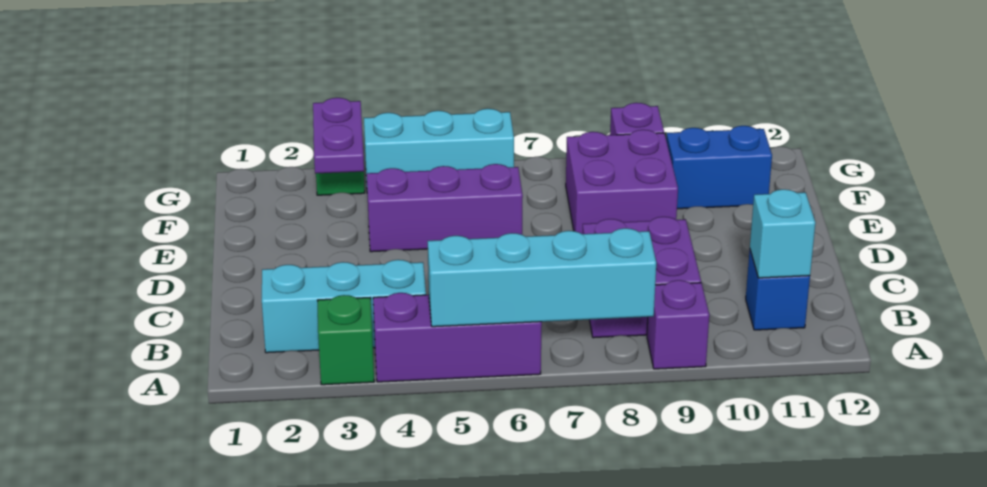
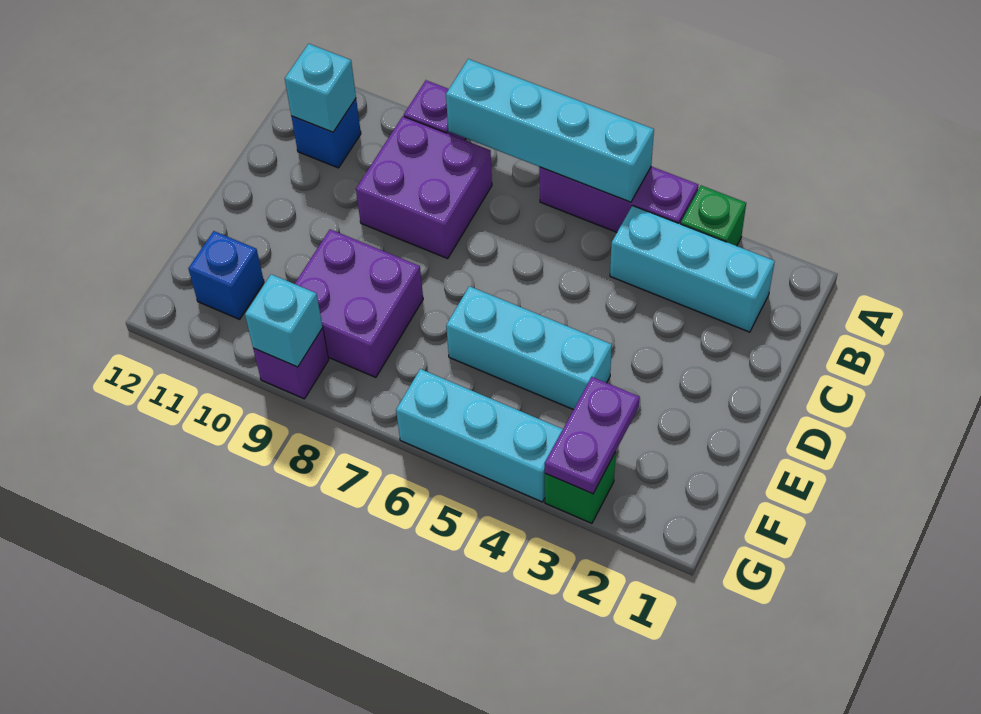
purple brick E4:E6 level 1 -> cyan brick E4:E6 level 1
blue brick F10:F11 level 1 -> blue brick F11 level 1
none -> cyan brick G9 level 2

